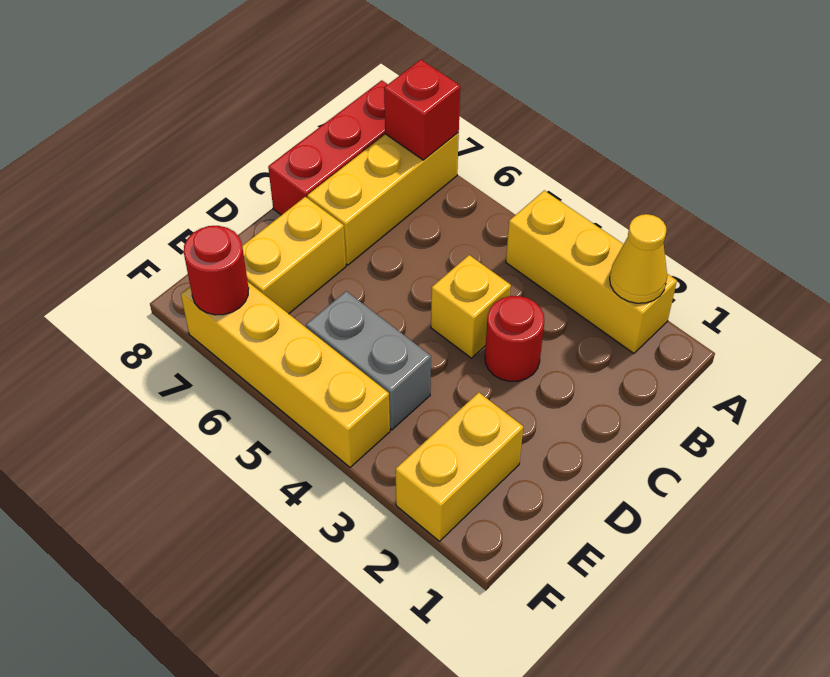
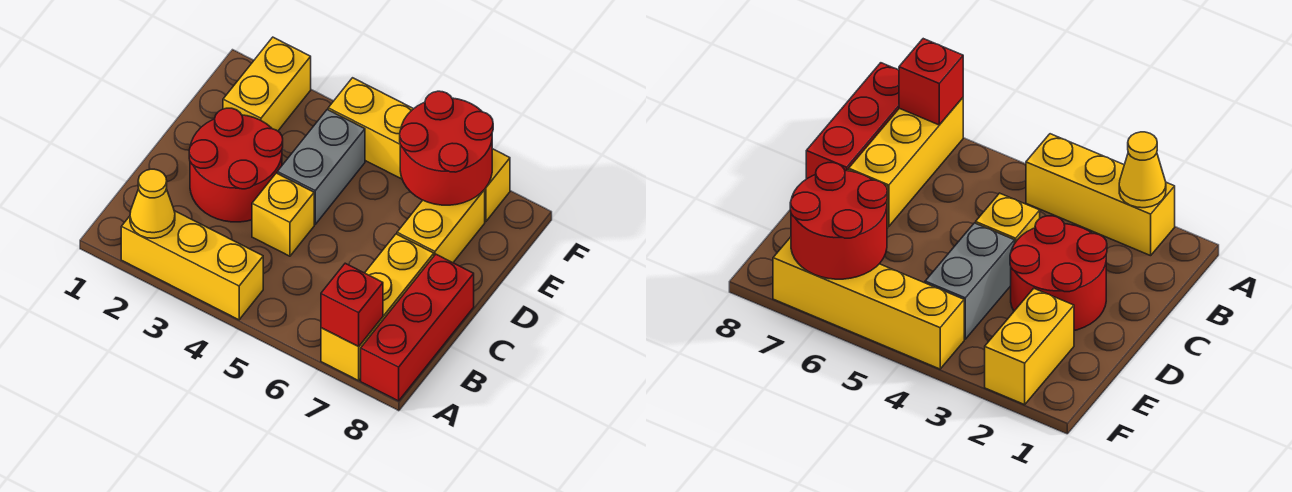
red round brick C3 level 1 -> red round brick C2:D3 level 1
grey brick E4:E5 level 1 -> grey brick D4:E4 level 1
red round brick F7 level 2 -> red round brick E6:F7 level 2

